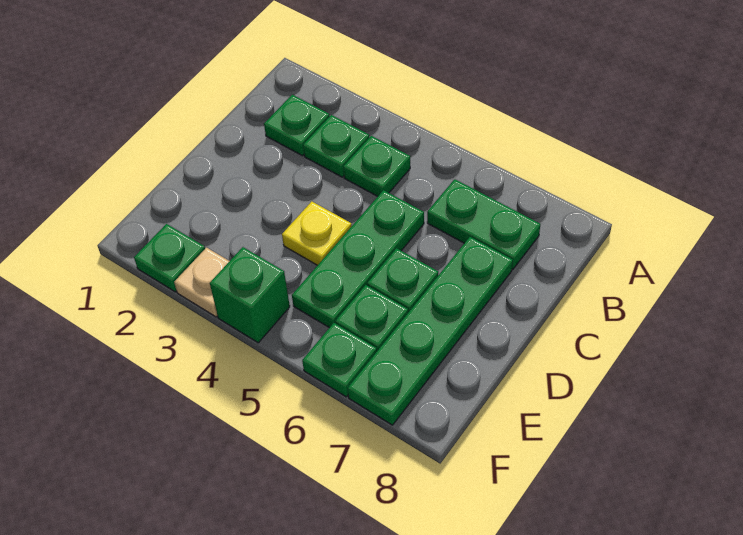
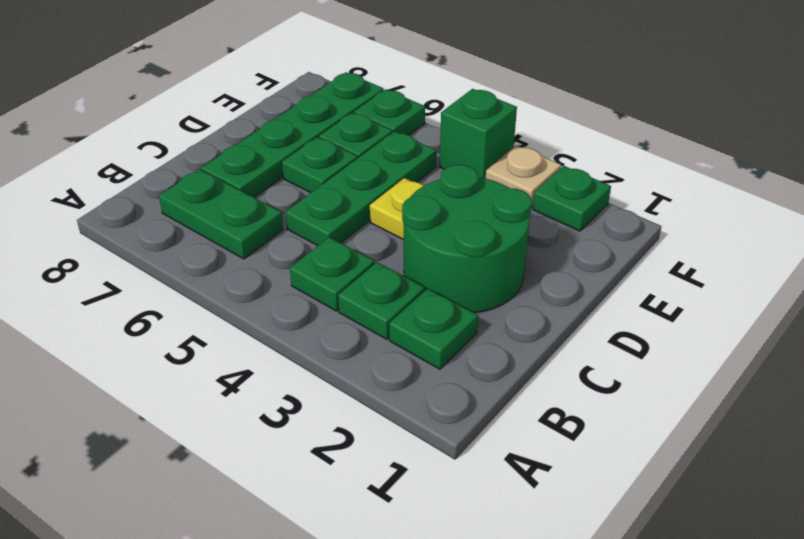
none -> green round brick C2:D3 level 1

